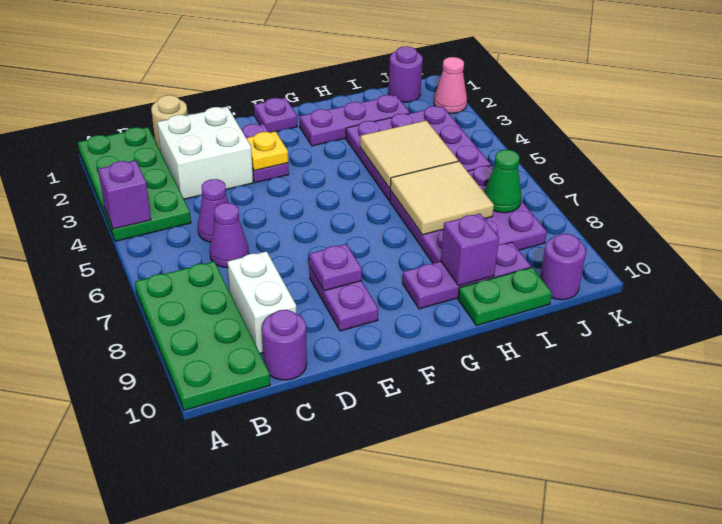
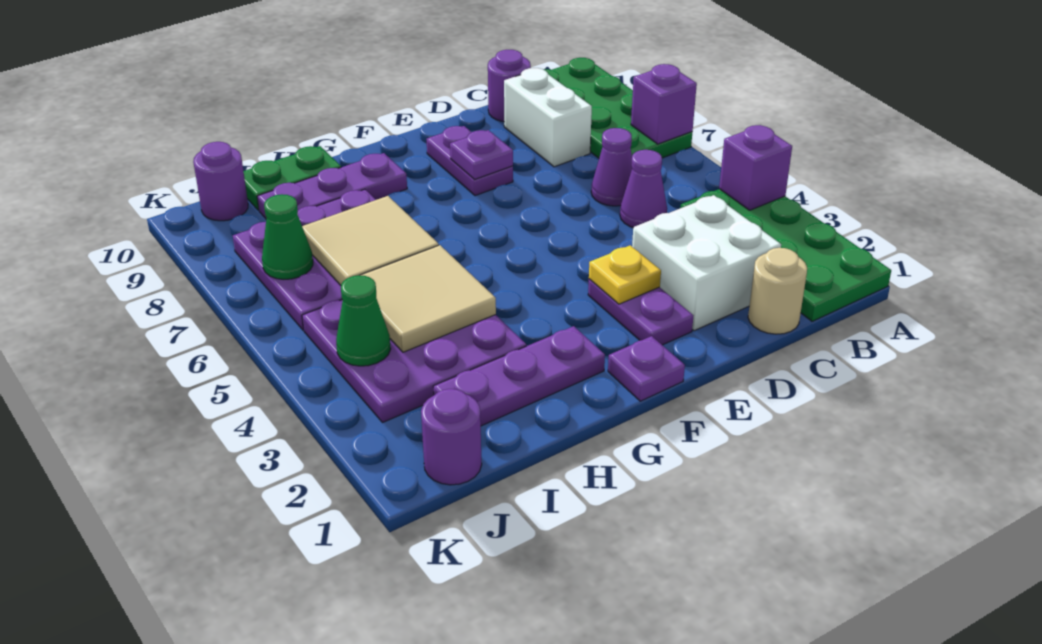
purple brick H9 level 2 -> purple brick A7 level 2
none -> green cone J4 level 2
pink cone K2 level 1 -> none

